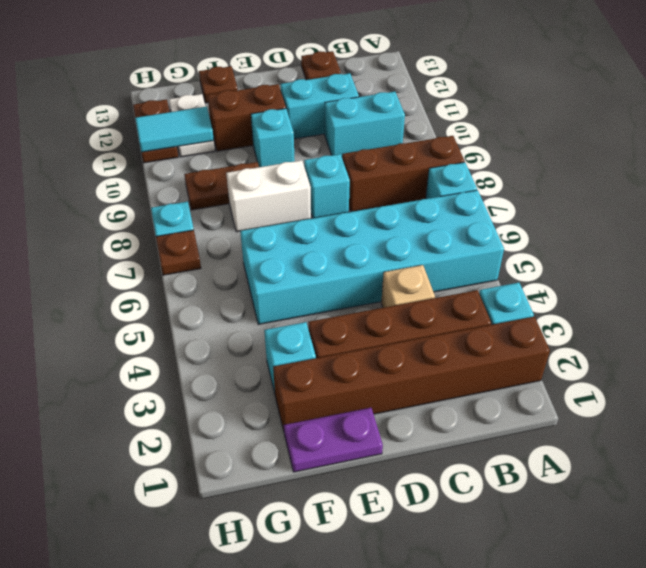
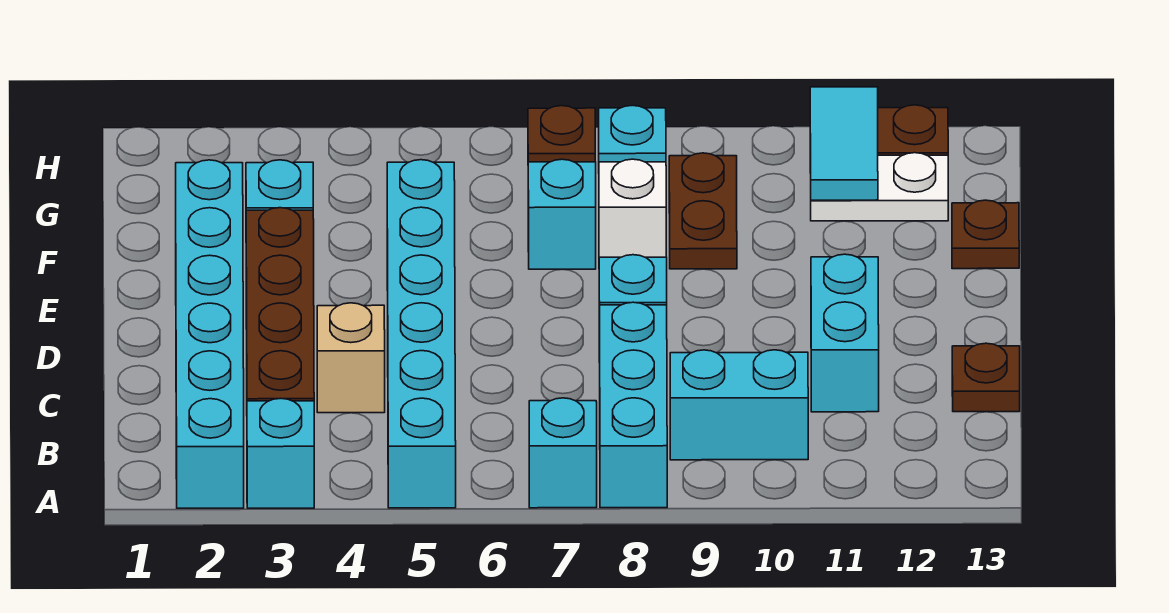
brown brick A2:F2 level 1 -> cyan brick A2:F2 level 1
cyan brick A5:F6 level 1 -> cyan brick A5:F5 level 1
brown brick A8:C8 level 1 -> cyan brick A8:C8 level 1
cyan brick B10:C10 level 1 -> cyan brick B9:B10 level 1
purple plate E1:F1 level 1 -> none
white brick E8:F8 level 1 -> white brick F8 level 1
cyan brick E10 level 1 -> cyan brick F7 level 1
brown brick E11:F11 level 1 -> none

